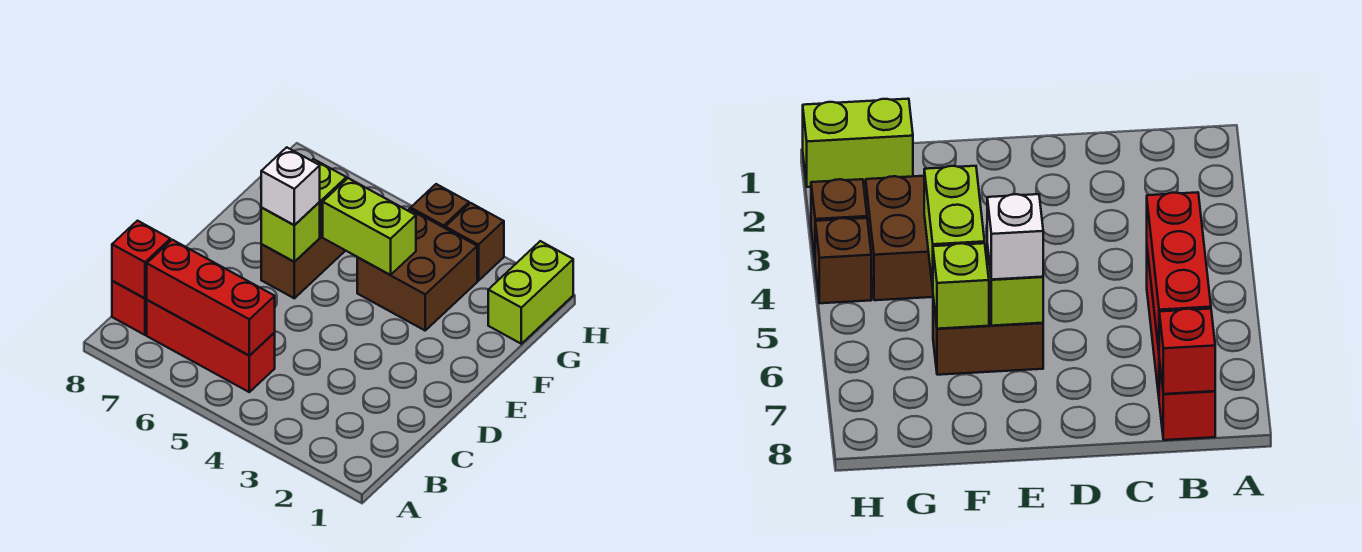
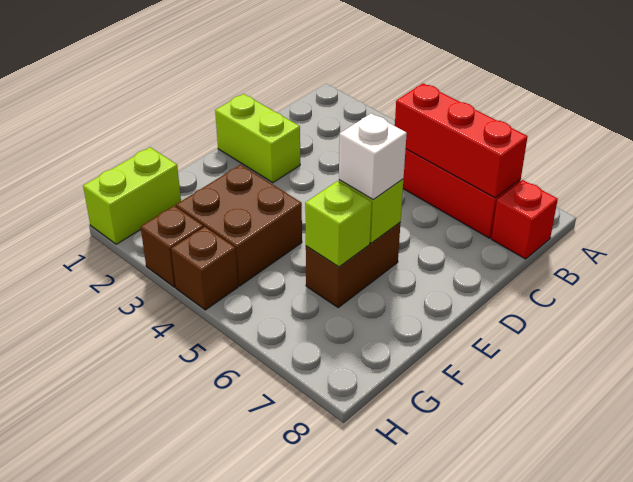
red brick B8 level 2 -> none
lime brick F4:F5 level 2 -> lime brick D1:D2 level 1

